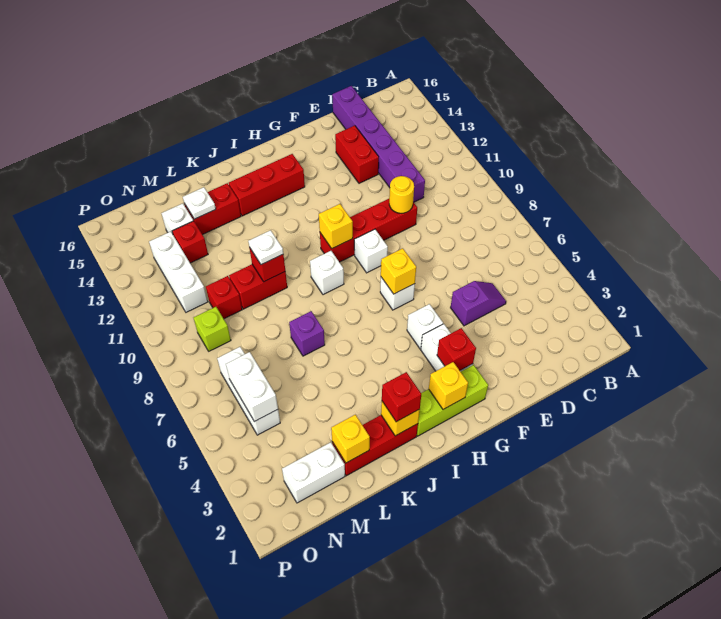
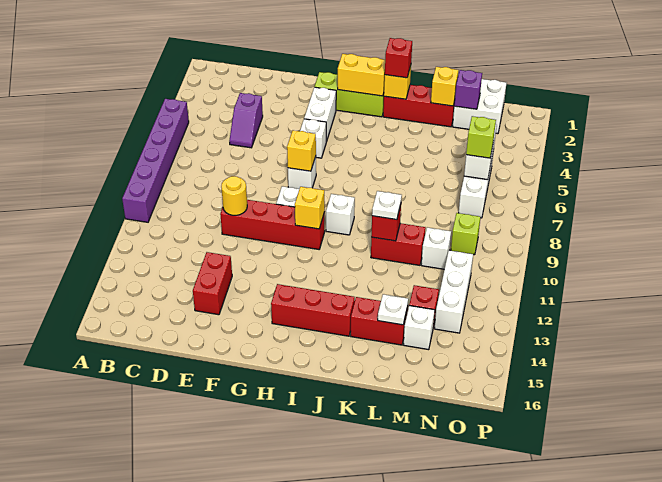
purple slope D5:E5 level 1 top E -> purple slope D4:D5 level 1 top 4
purple brick D11:D16 level 1 -> purple brick A5:A10 level 1
red brick G3 level 2 -> none
yellow brick H2 level 2 -> yellow brick H2:I2 level 2
purple brick K7 level 1 -> purple brick M2 level 2
white brick M2:N2 level 1 -> white brick M1:N2 level 1
red brick M10 level 1 -> white brick M10 level 1
none -> lime brick N6 level 3

